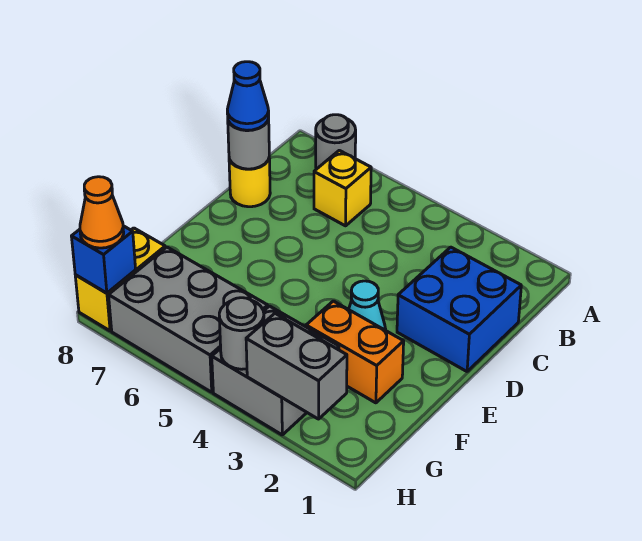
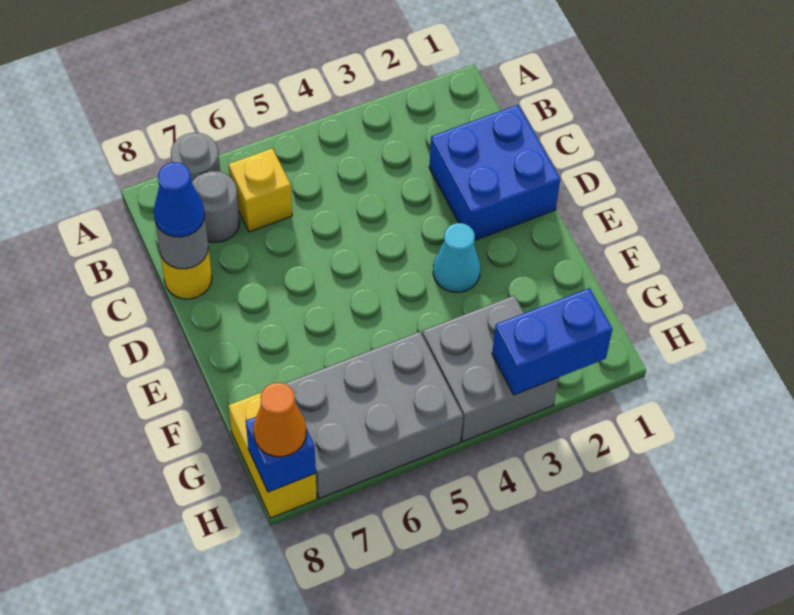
orange brick F2:F3 level 1 -> none
grey brick H2:H3 level 2 -> blue brick H2:H3 level 2
grey round brick H4 level 2 -> grey round brick B7 level 1

